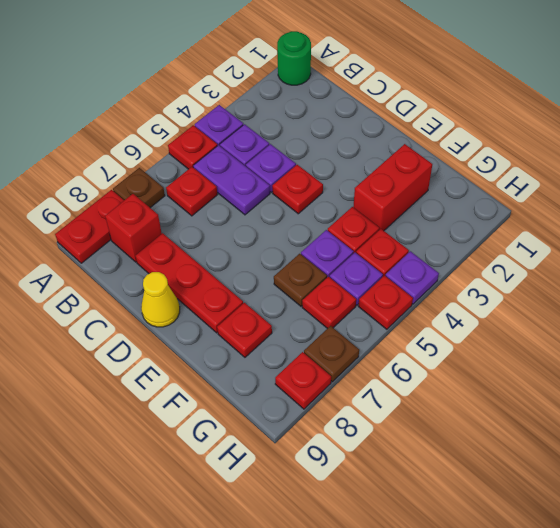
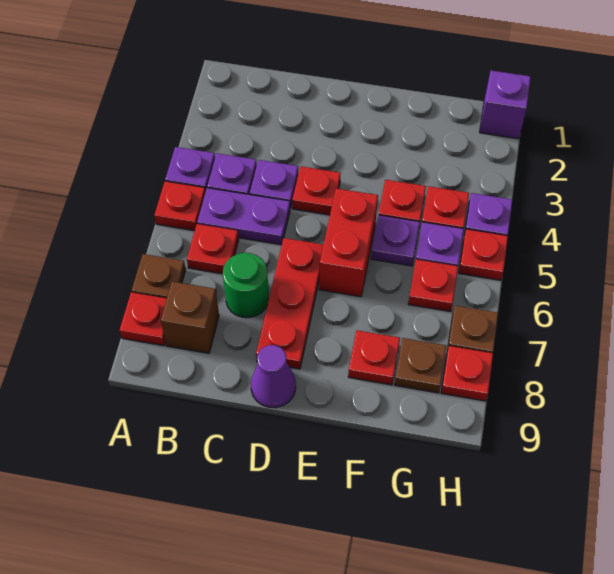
green round brick A1 level 1 -> green round brick C7 level 1
red plate A8:A9 level 1 -> red plate A8 level 1
red brick B8 level 1 -> brown brick B8 level 1
red plate C8:E8 level 1 -> red plate D6:D8 level 1
yellow cone D9 level 1 -> purple cone D9 level 1
red brick F2:F3 level 1 -> red brick E5:E6 level 1
brown plate F6 level 1 -> brown plate G8 level 1
none -> purple brick H1 level 1

